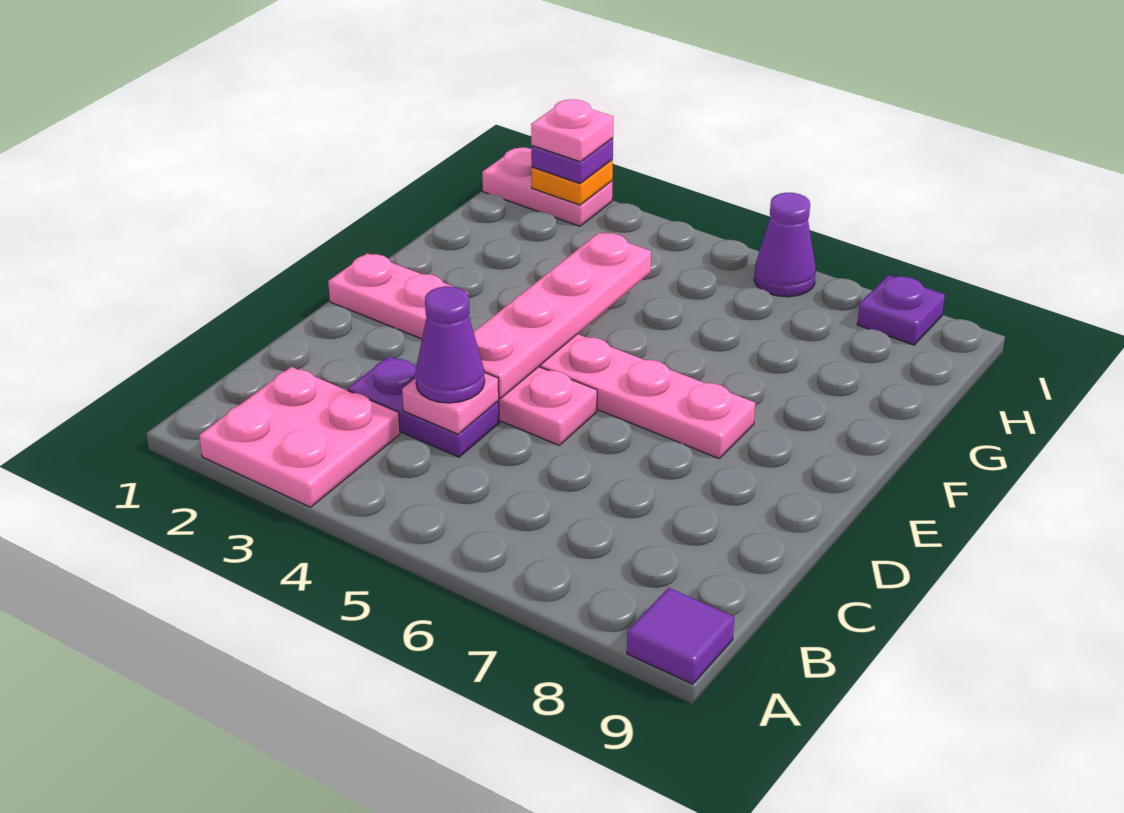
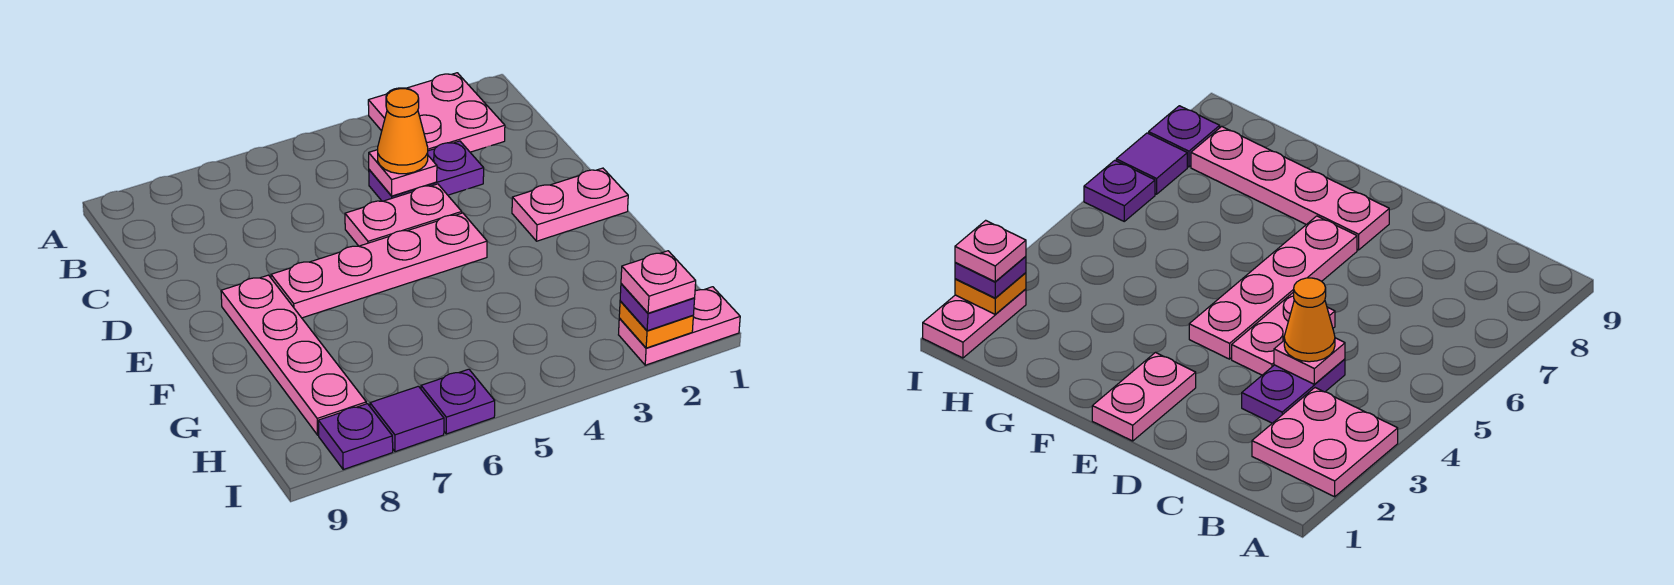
purple tile A9 level 1 -> purple tile I7 level 1
purple cone C4 level 3 -> orange cone C4 level 3
pink plate D4:G4 level 2 -> pink plate E8:H8 level 1
purple cone I6 level 1 -> purple plate I6 level 1

